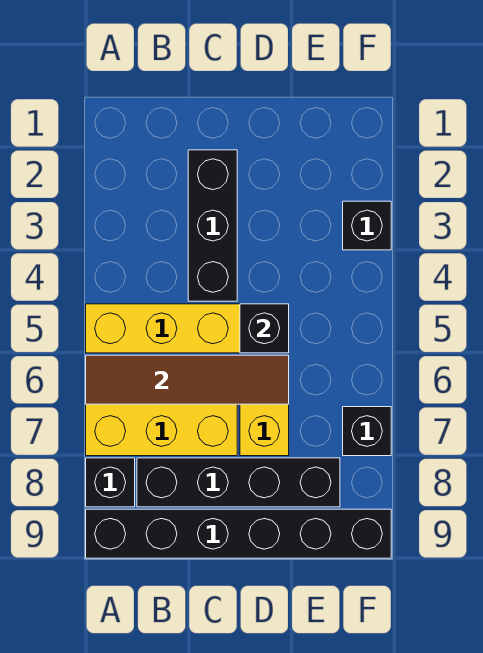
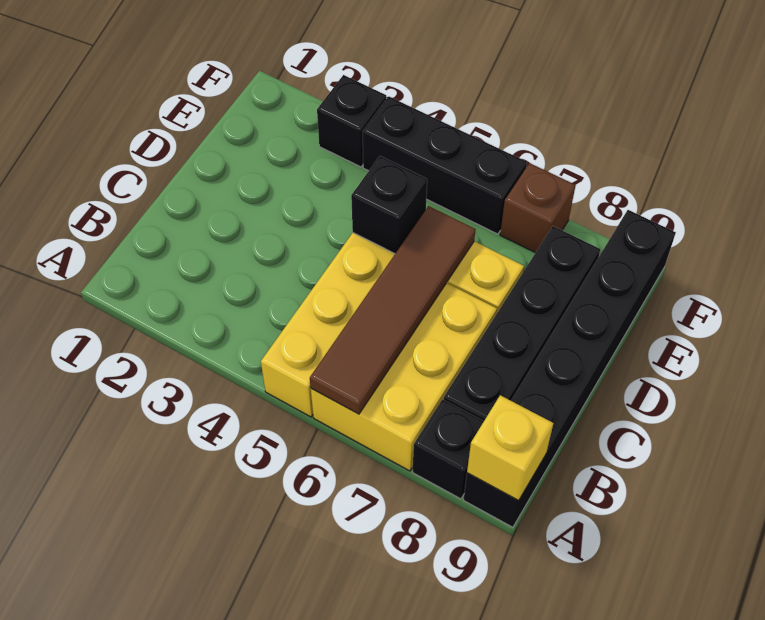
none -> yellow brick A9 level 2
black brick C2:C4 level 1 -> black brick F4:F6 level 1
black brick F7 level 1 -> brown brick F7 level 1

